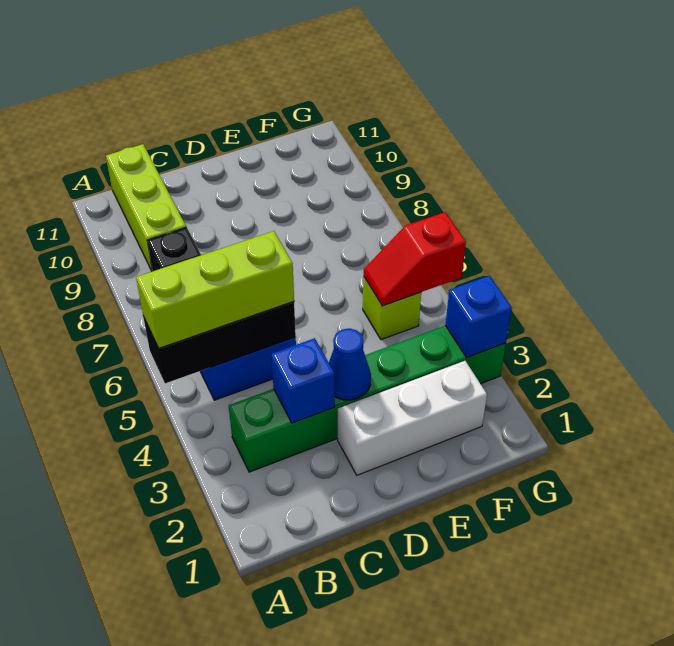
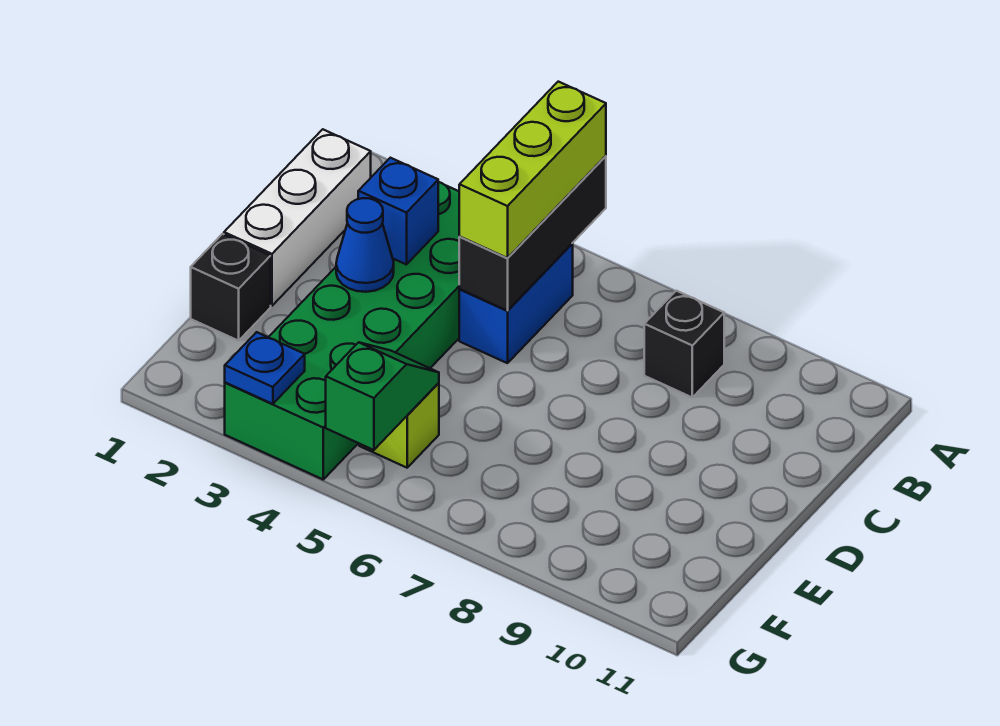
green brick B3:G3 level 1 -> green brick B3:G4 level 1
lime brick B9:B11 level 1 -> none
white brick D2:F2 level 1 -> white brick B1:D1 level 1
none -> black brick E1 level 1
red slope F5:G5 level 2 top G -> green slope F5:G5 level 2 top G
blue brick G3 level 2 -> blue plate G3 level 2

